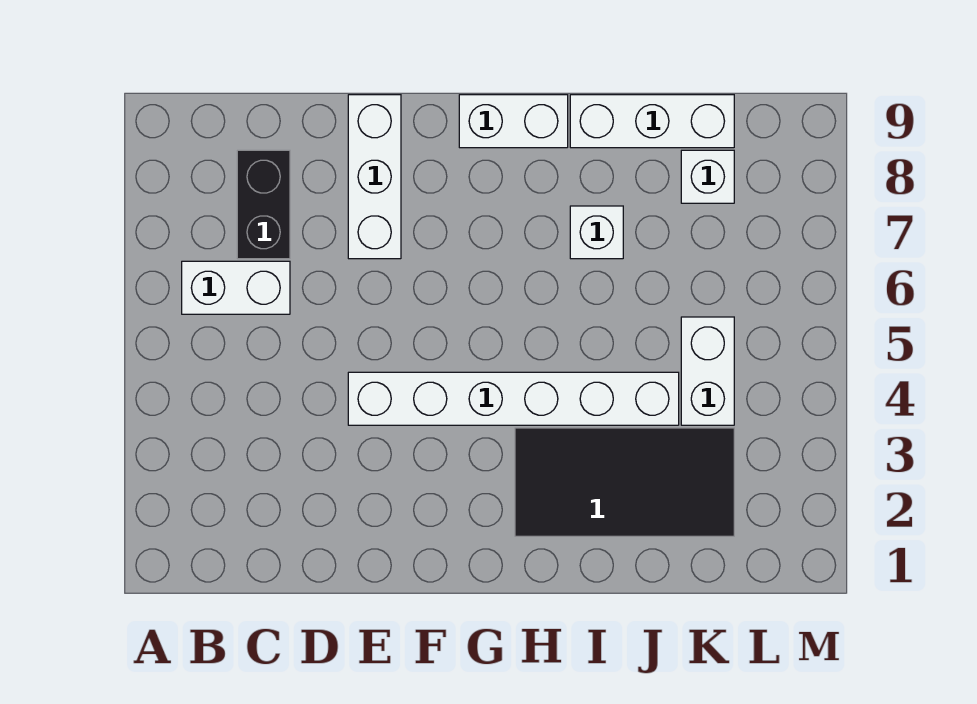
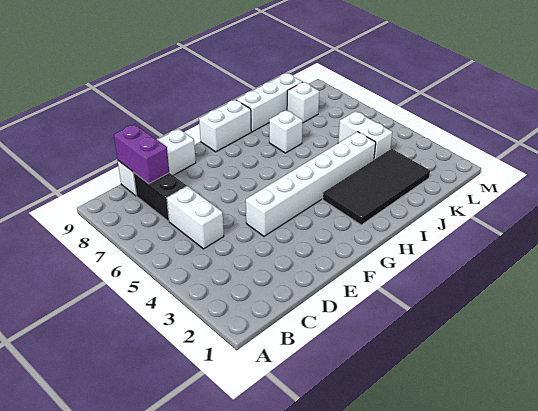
white brick B6:C6 level 1 -> white brick C5:C6 level 1
none -> purple brick C8:C9 level 2
white brick E7:E9 level 1 -> white brick C9:E9 level 1

